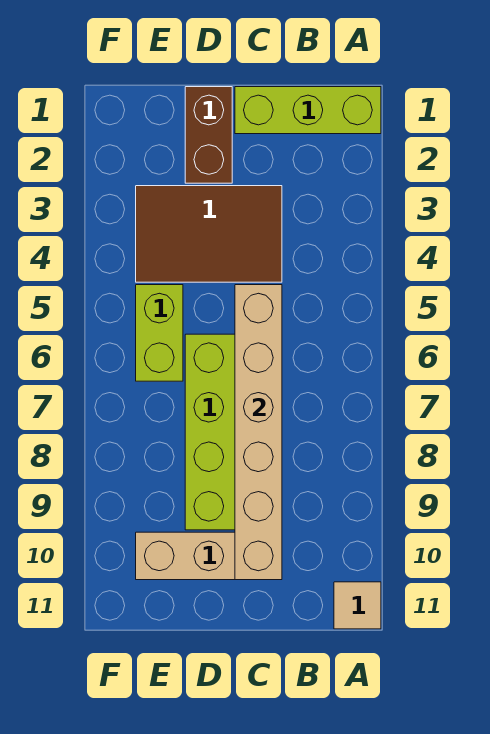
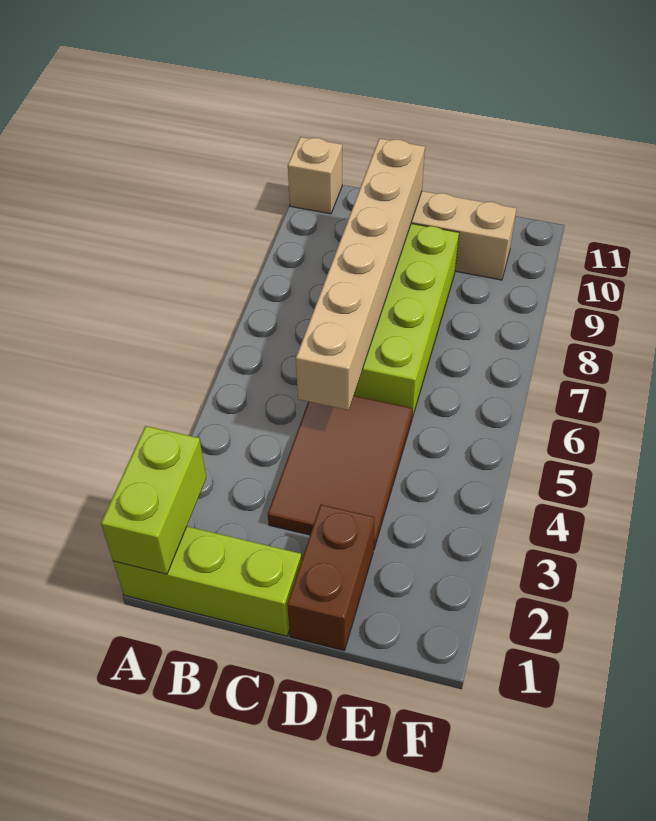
tan tile A11 level 1 -> tan brick A11 level 1
brown tile C3:E4 level 1 -> brown tile C3:D5 level 1
lime brick E5:E6 level 1 -> lime brick A1:A2 level 2

